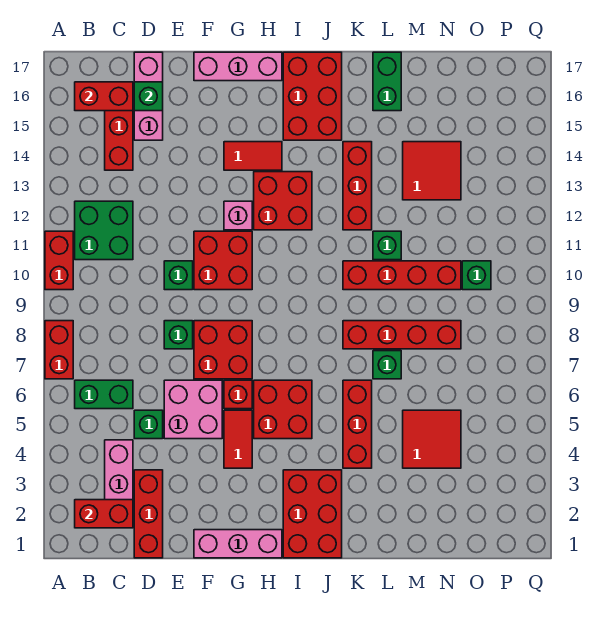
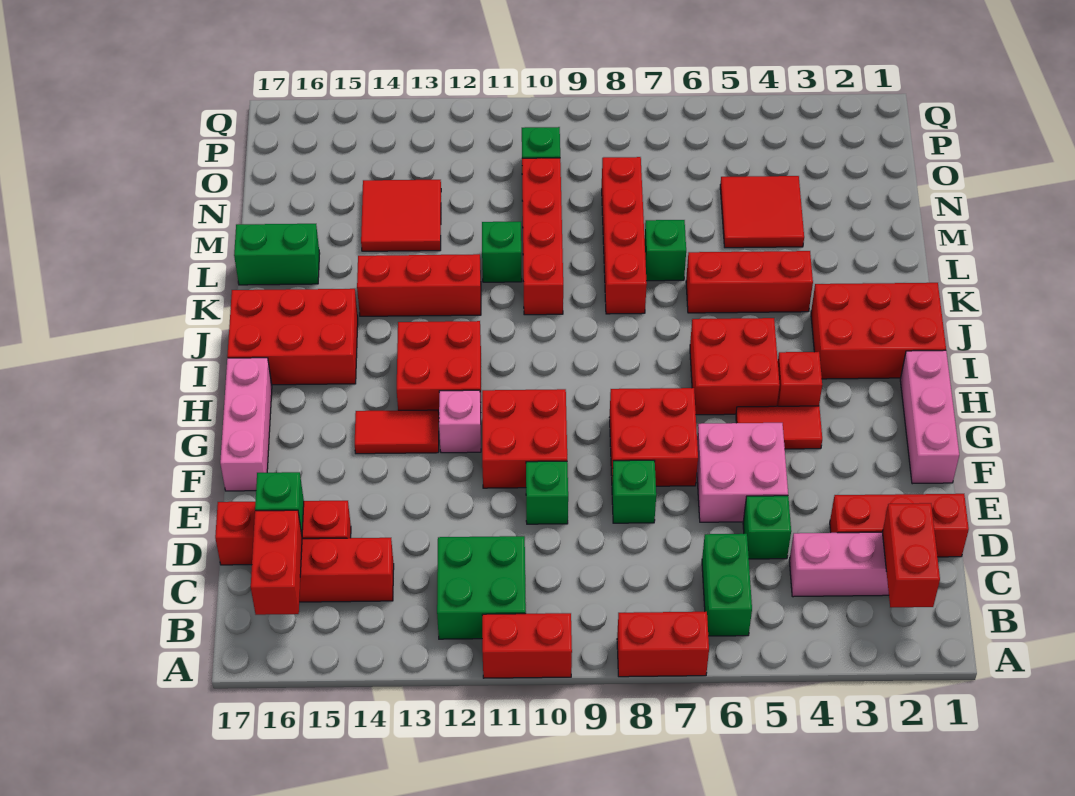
pink brick D15:D17 level 1 -> red brick D15:D17 level 1
red brick G6 level 1 -> red brick H4 level 1
red tile G14:H14 level 1 -> red tile G13:G14 level 1

